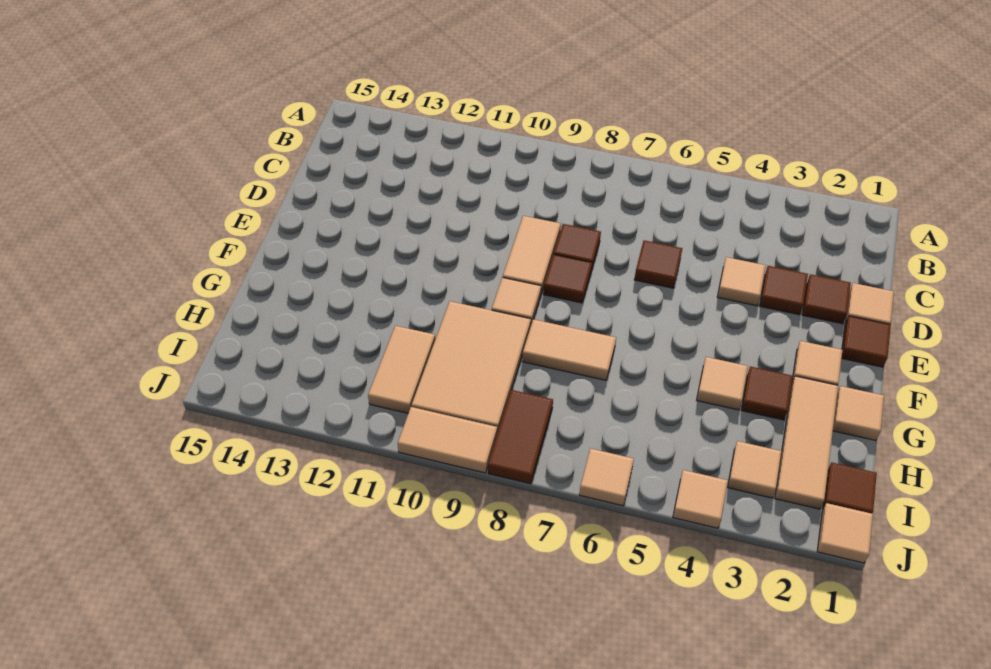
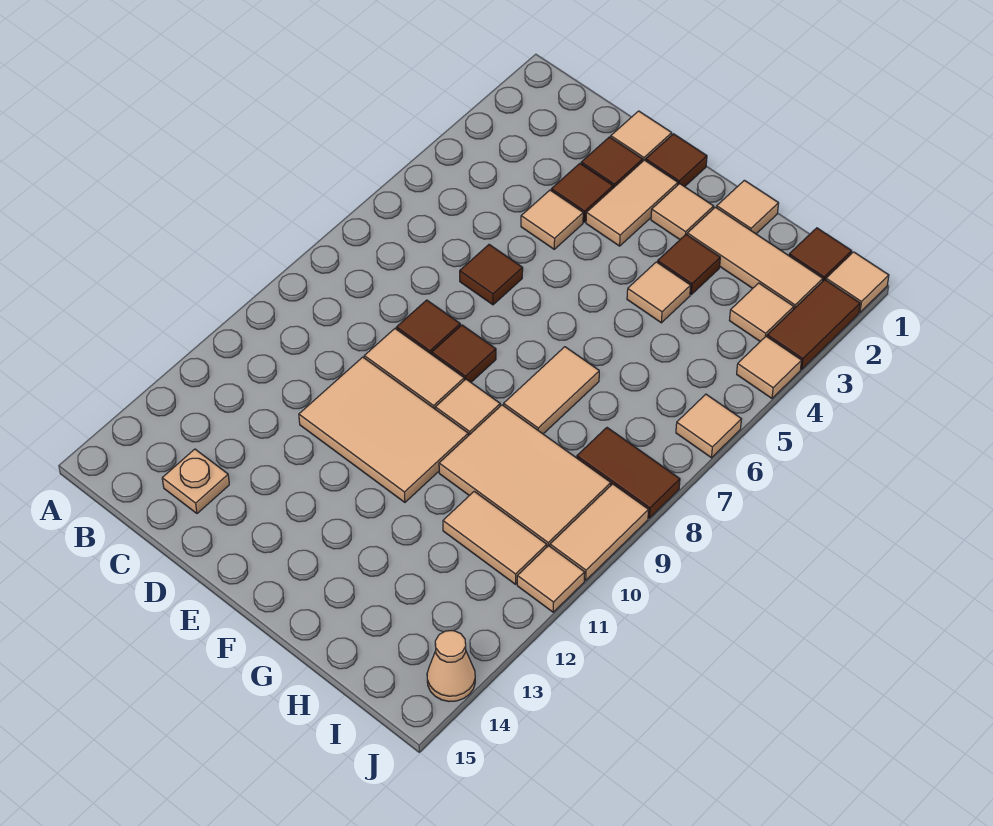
none -> tan plate C14 level 1
none -> tan tile D10:F11 level 1
none -> tan tile E2:E3 level 1
none -> brown tile J2:J3 level 1
none -> tan tile J11 level 1
none -> tan cone J14 level 1

